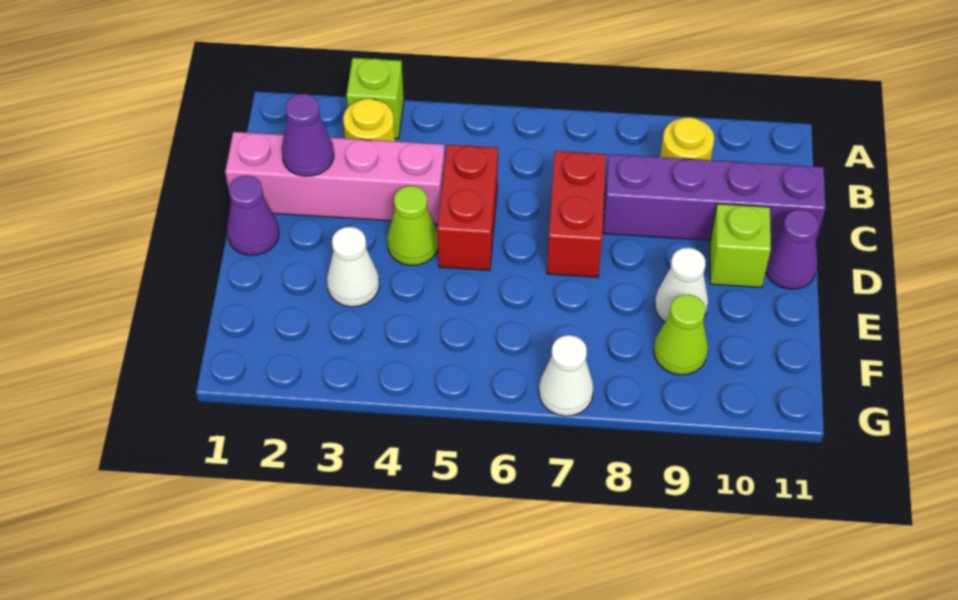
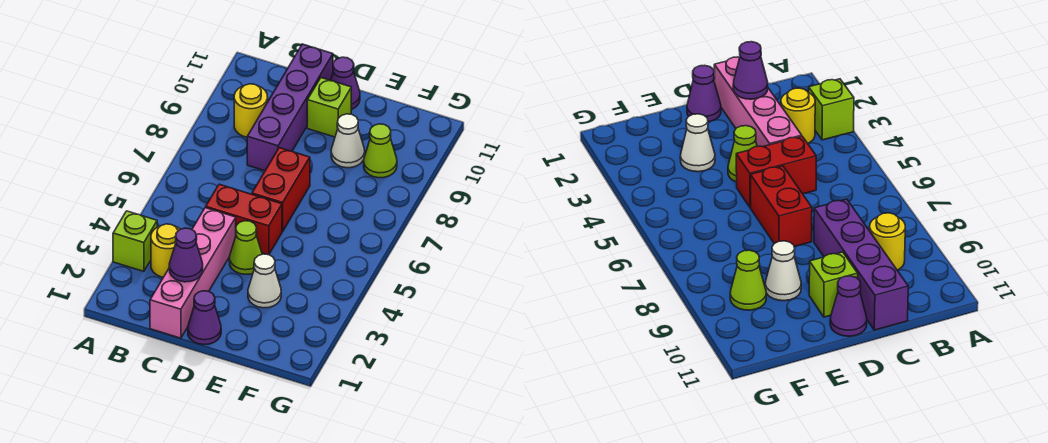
red brick C7:D7 level 1 -> red brick D6:D7 level 1
white cone G7 level 1 -> none

